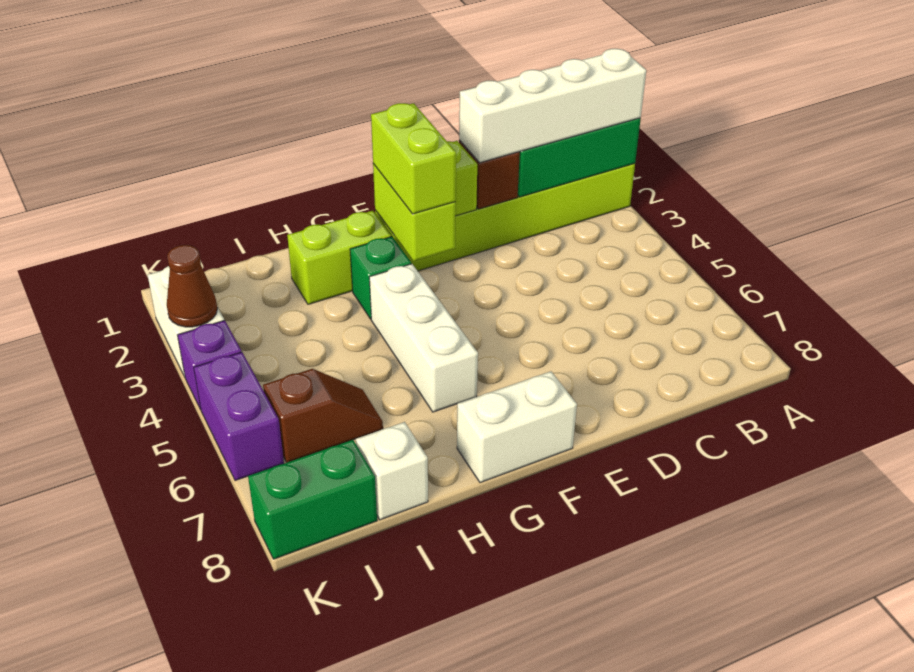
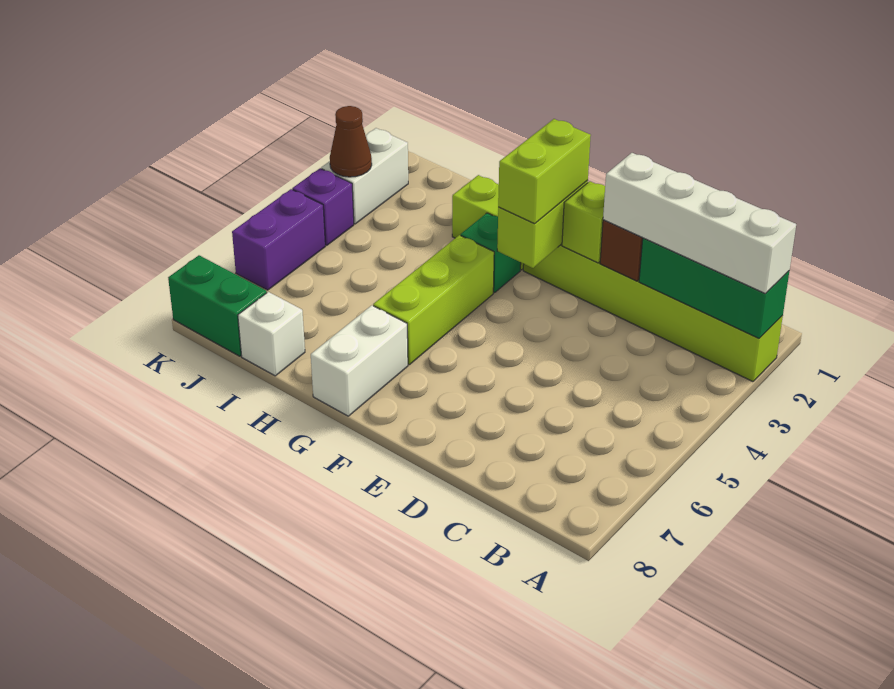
white brick F8:G8 level 1 -> white brick G7:G8 level 1
white brick G4:G6 level 1 -> lime brick G4:G6 level 1
brown slope I6:J6 level 1 top J -> none

